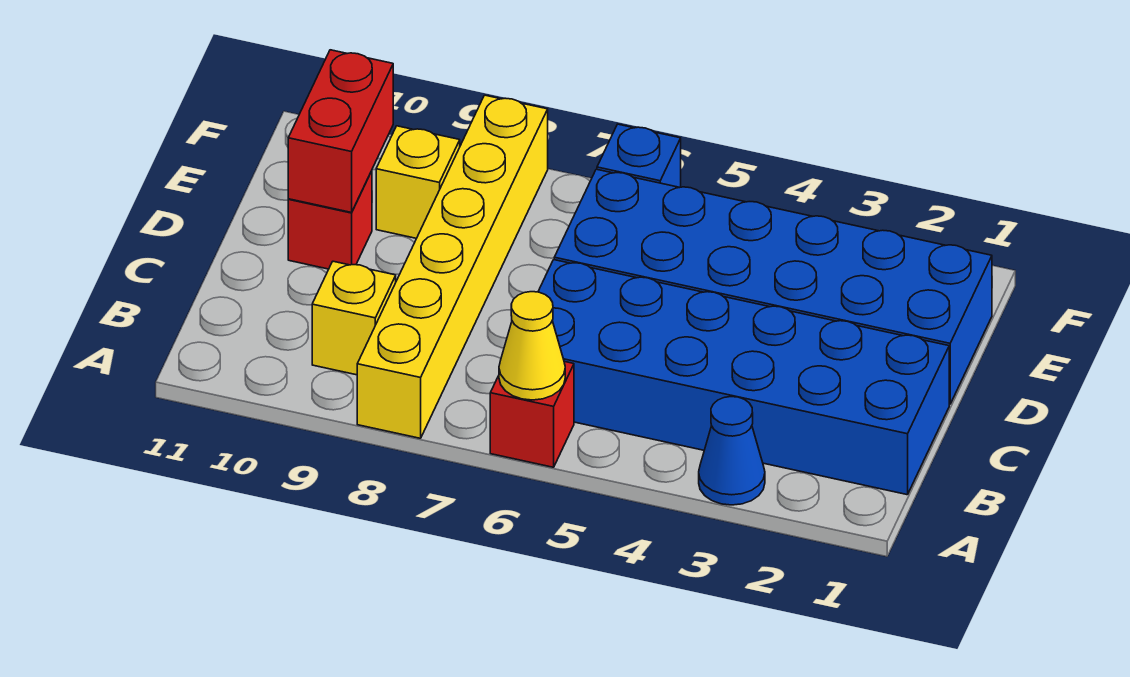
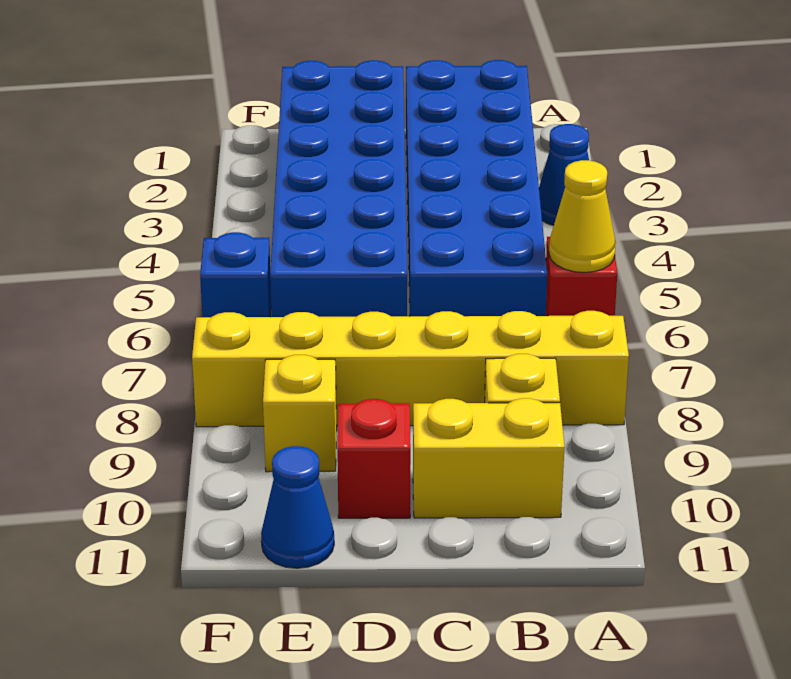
none -> yellow brick B10:C10 level 1
red brick D10:E10 level 2 -> none
none -> blue cone E11 level 1

